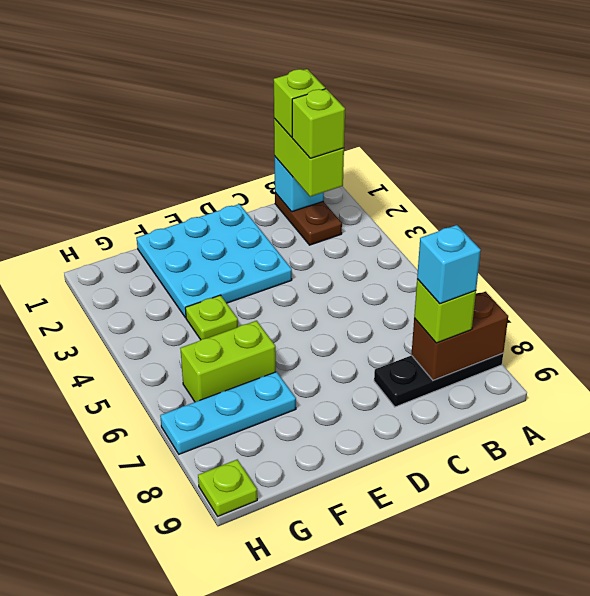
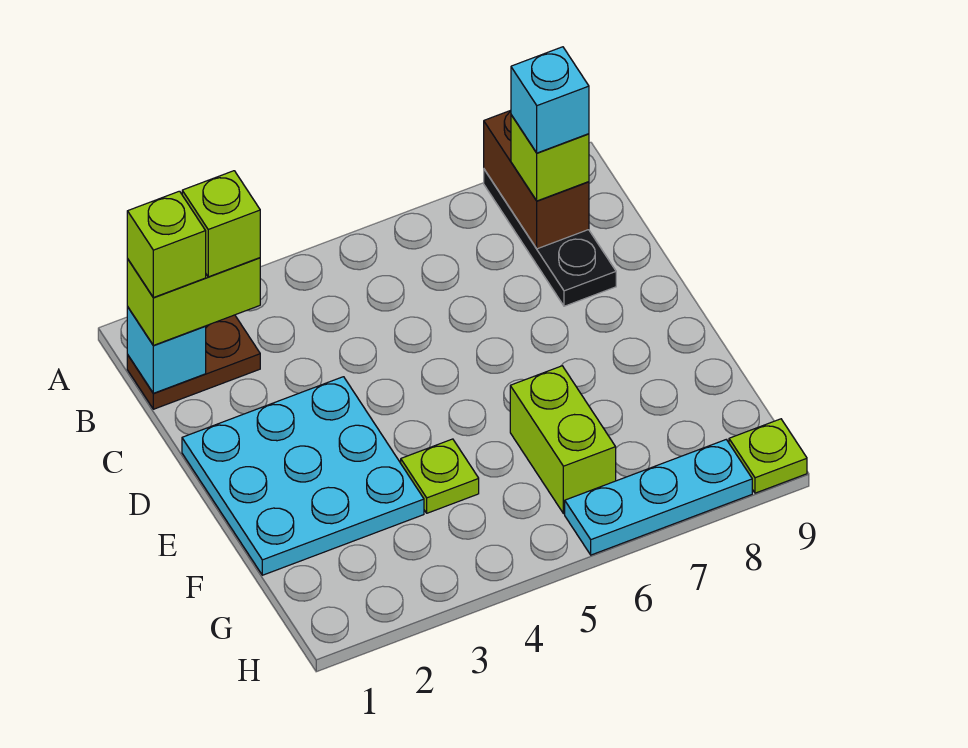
cyan plate F7:H7 level 1 -> cyan plate H6:H8 level 1

